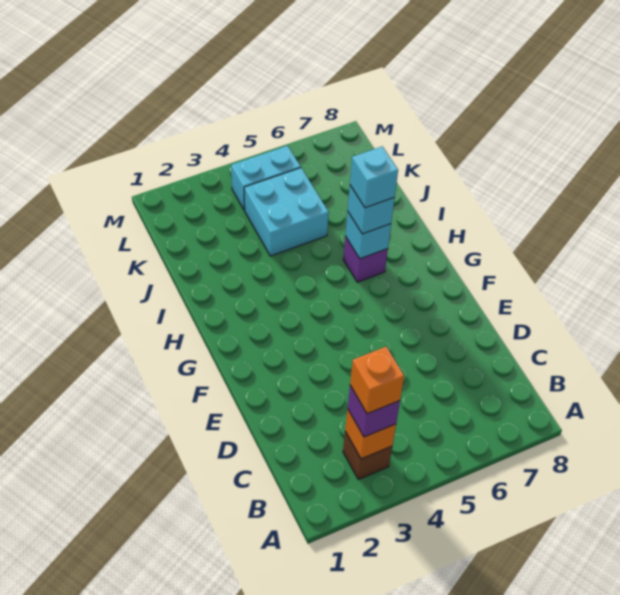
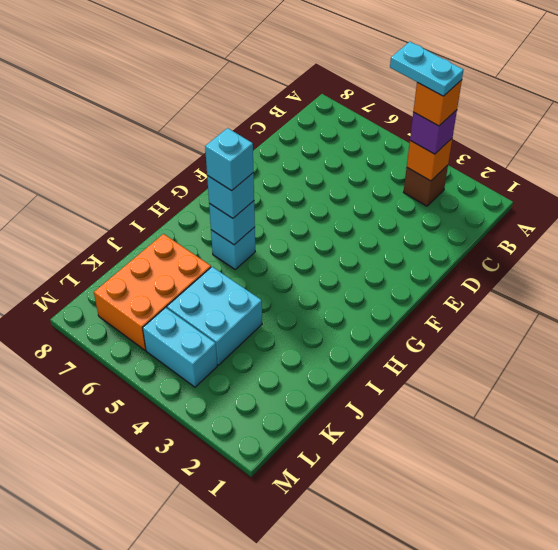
none -> cyan plate B3:B4 level 5
purple brick H6 level 1 -> cyan brick H6 level 1
none -> orange brick J6:L7 level 1

